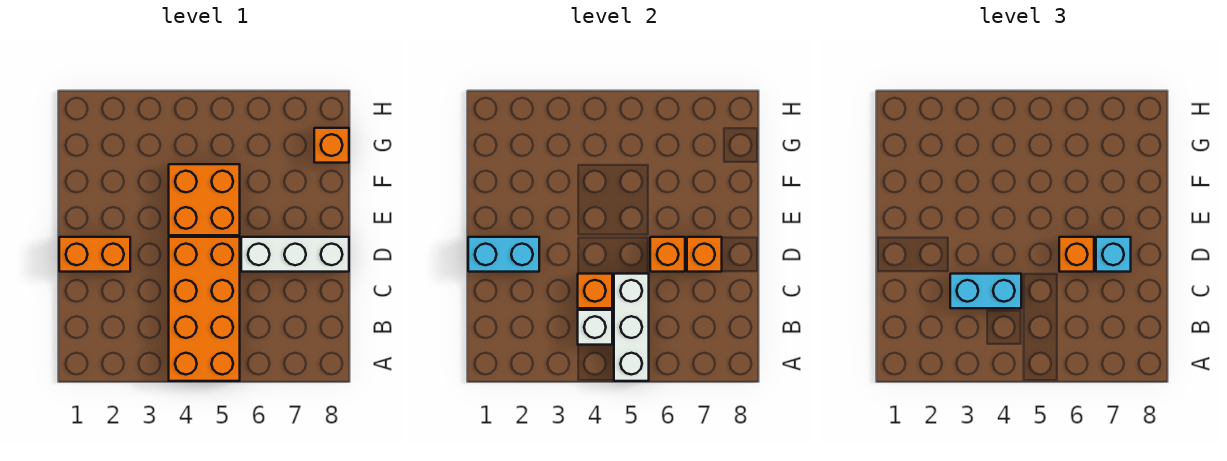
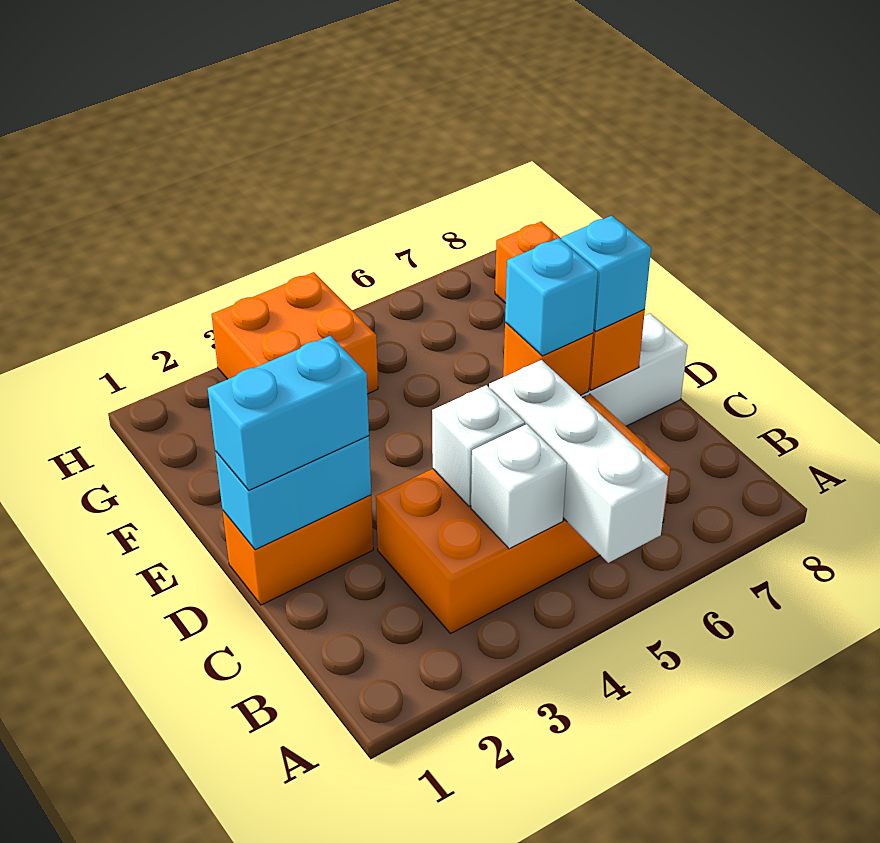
orange brick A4:D5 level 1 -> orange brick B3:C6 level 1
cyan brick C3:C4 level 3 -> cyan brick D1:D2 level 3
orange brick C4 level 2 -> white brick C4 level 2
orange brick D6 level 3 -> cyan brick D6 level 3
orange brick E4:F5 level 1 -> orange brick G3:H4 level 1

